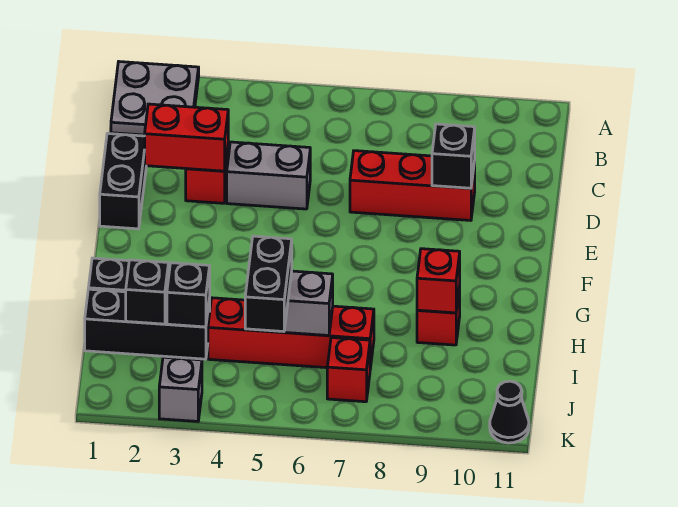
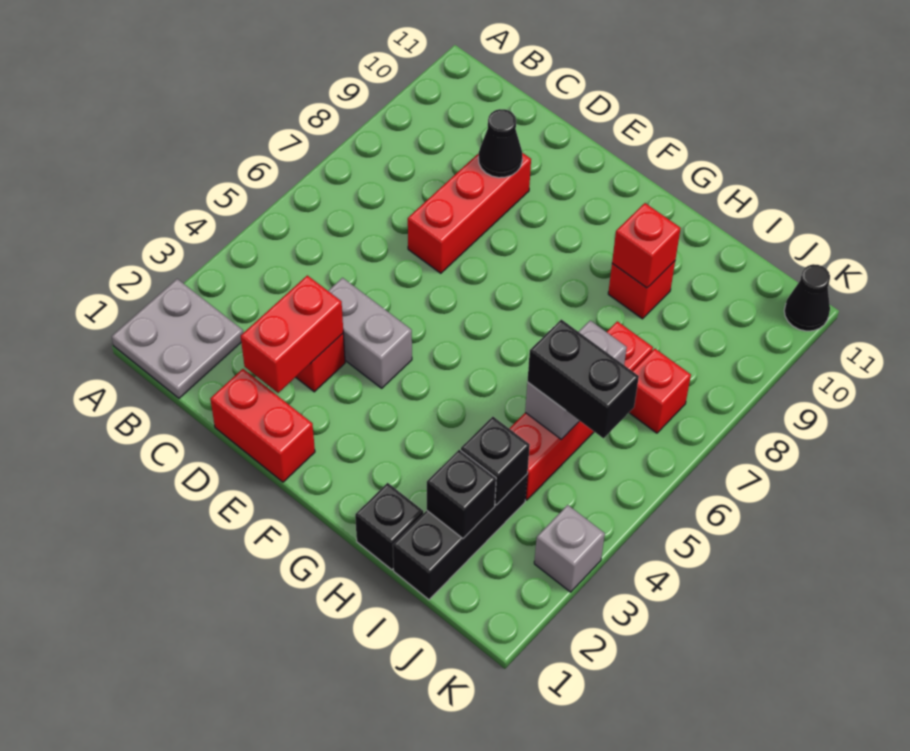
black brick D1:E1 level 1 -> red brick D1:E1 level 1
grey brick D4:D5 level 1 -> grey brick D4:E4 level 1
black brick D9 level 2 -> black cone D9 level 2

